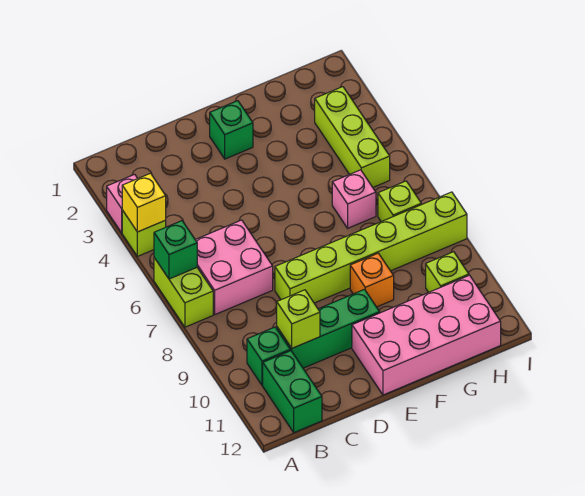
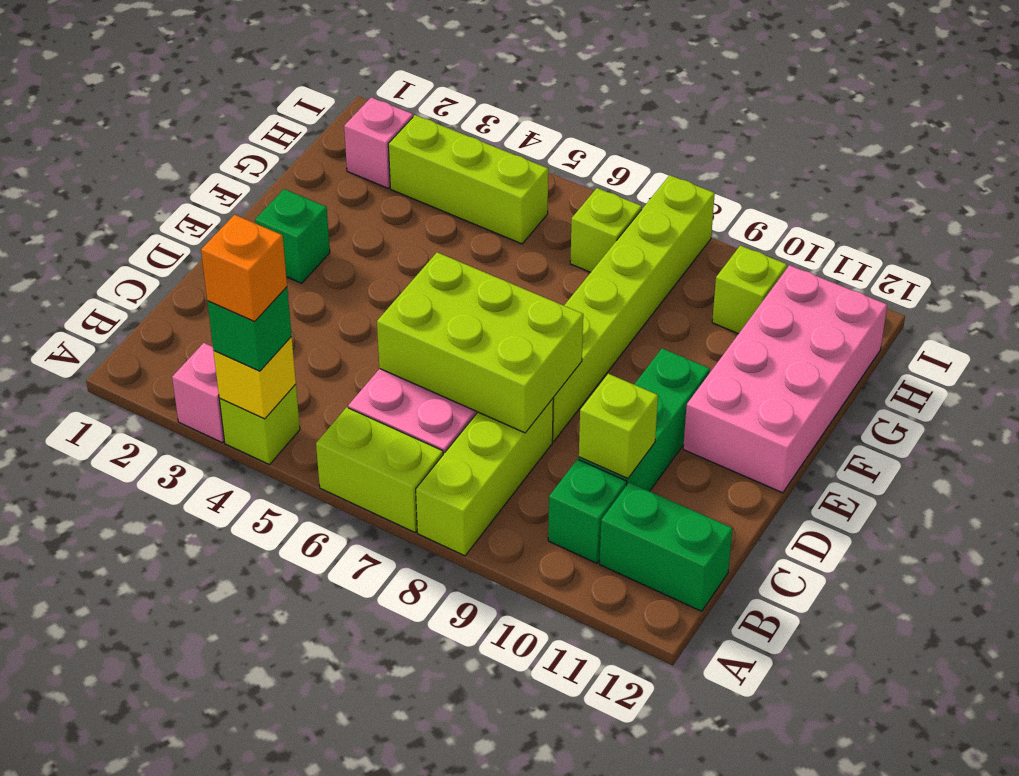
green brick A6 level 2 -> green brick A4 level 3
none -> lime brick A8:C8 level 1
none -> lime brick C6:D8 level 2
orange brick F9 level 1 -> orange brick A4 level 4
pink brick G6 level 1 -> pink brick H2 level 1

